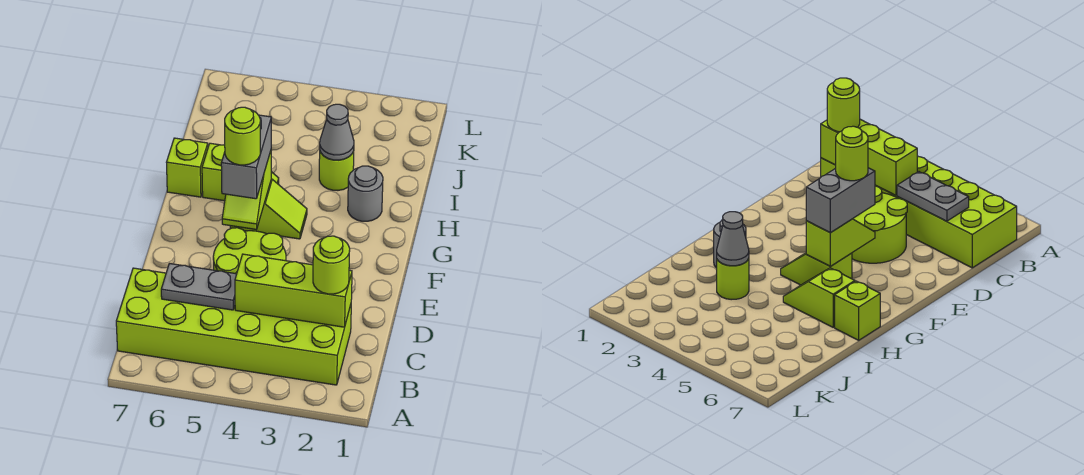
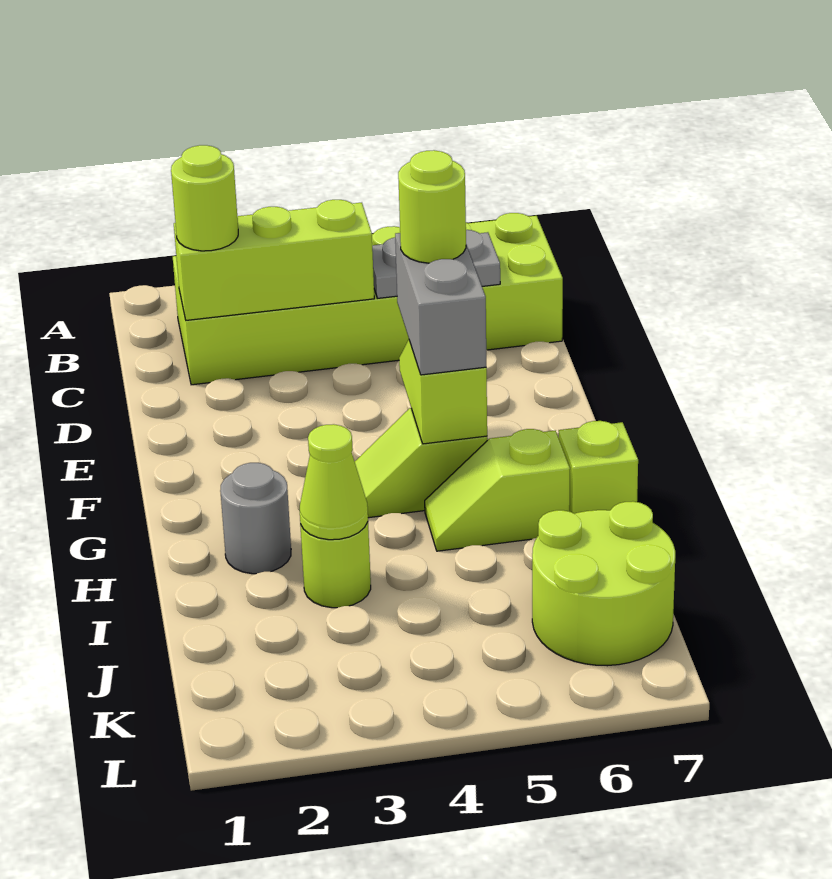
lime round brick D4:E5 level 1 -> lime round brick J6:K7 level 1
grey cone I3 level 2 -> lime cone I3 level 2

